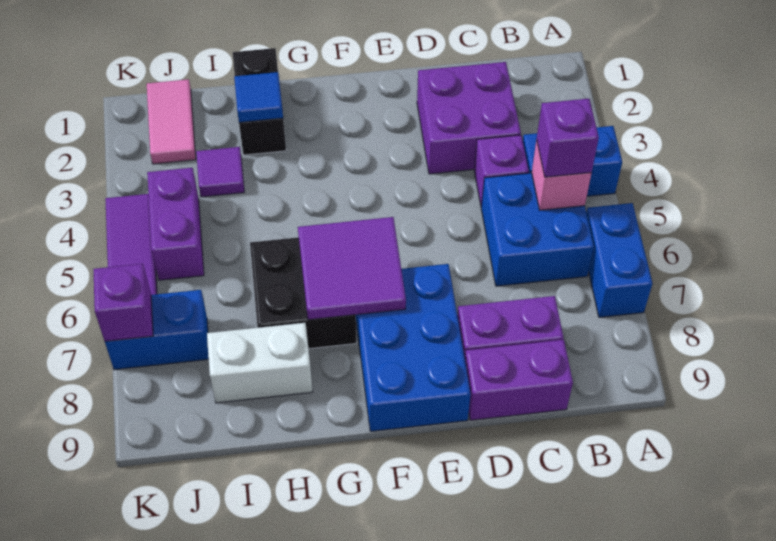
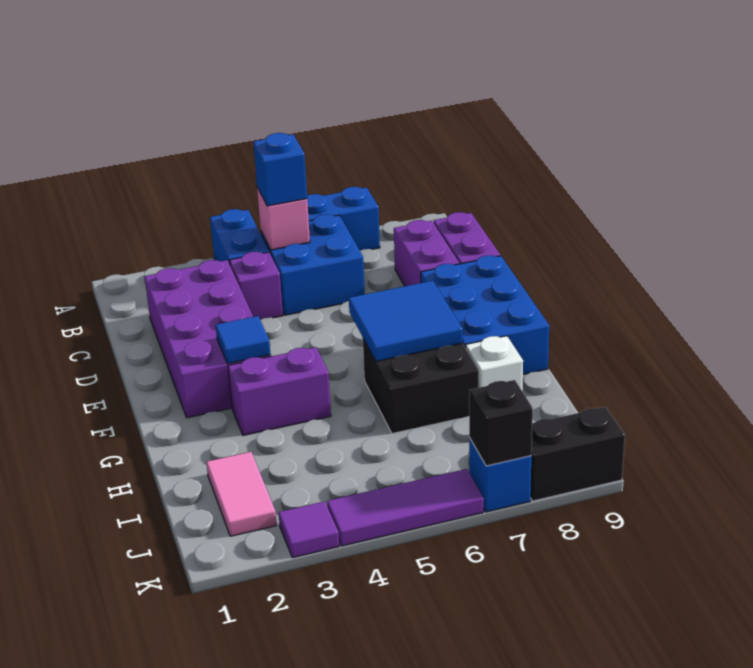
purple brick B5 level 3 -> blue brick B5 level 3
purple brick C2:D3 level 1 -> purple brick C2:F3 level 1
blue brick E7:F9 level 1 -> blue brick E8:G9 level 1
purple tile F6:G7 level 2 -> blue tile F6:G7 level 2
black brick H1:H2 level 1 -> black brick K8:K9 level 1
blue tile H2 level 2 -> blue tile F3 level 2
white brick H8:I8 level 1 -> white brick H8 level 1
purple tile I3 level 1 -> purple tile K3 level 1
pink tile J1:J2 level 1 -> pink tile I2:J2 level 1
purple brick J4:J5 level 1 -> purple brick G3:G4 level 1
blue brick J7:K7 level 1 -> blue brick K7 level 1
purple brick K7 level 2 -> black brick K7 level 2

